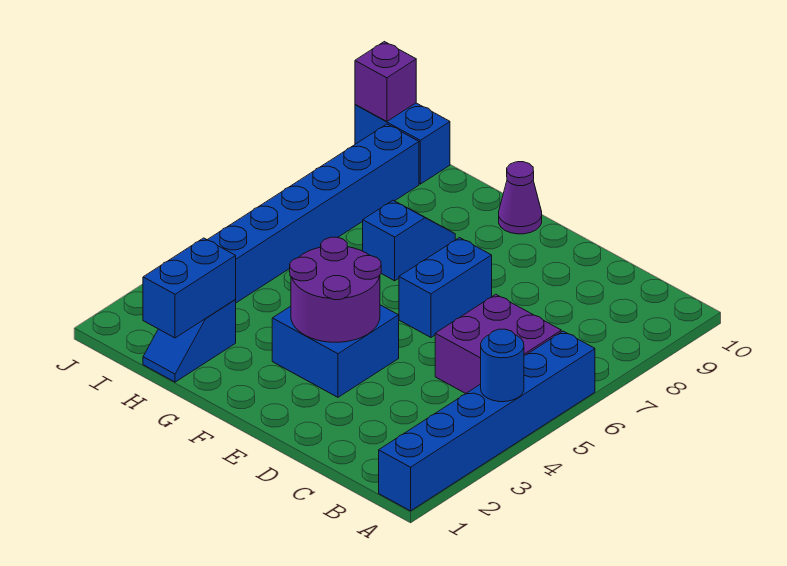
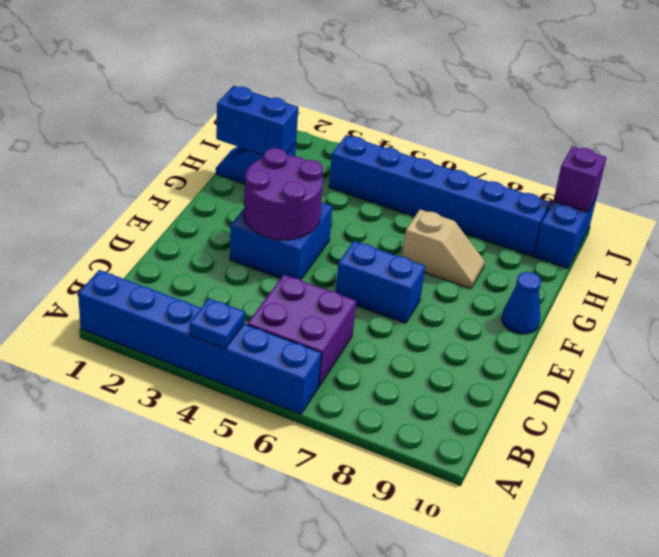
blue round brick A4 level 2 -> blue plate A4 level 2
purple cone F10 level 1 -> blue cone F10 level 1
blue slope G7:G8 level 1 top 7 -> tan slope G7:G8 level 1 top 7

